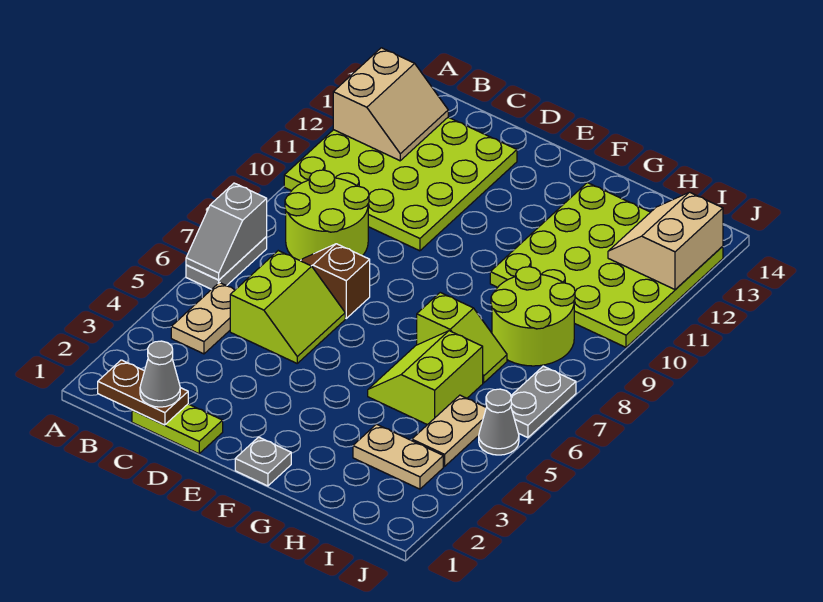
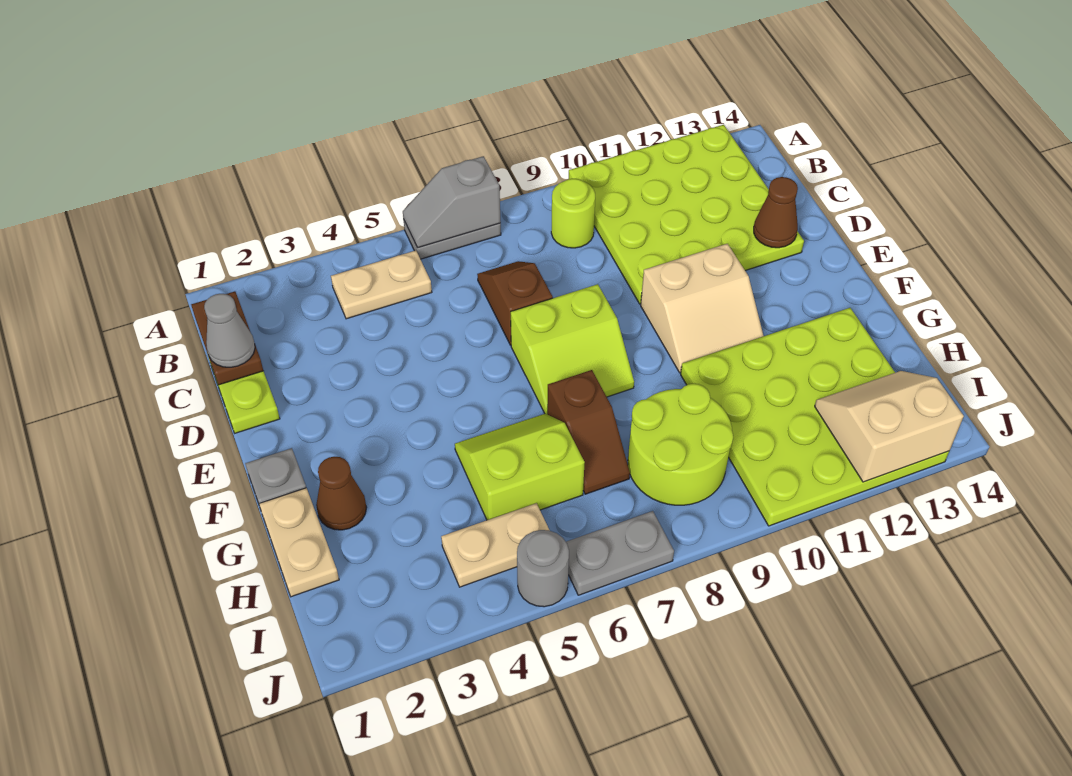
tan slope A12:B13 level 2 top A -> tan slope E10:F11 level 1 top E
lime round brick B8:C9 level 1 -> lime round brick B9 level 1
lime slope C5:D6 level 1 top C -> lime slope E7:F8 level 1 top E
none -> brown cone D13 level 2
none -> brown cone G2 level 1
lime slope G7:H7 level 1 top G -> brown slope G7:H7 level 1 top G
tan plate H3:I3 level 1 -> tan plate G1:H1 level 1
grey cone J5 level 1 -> grey round brick J5 level 1

